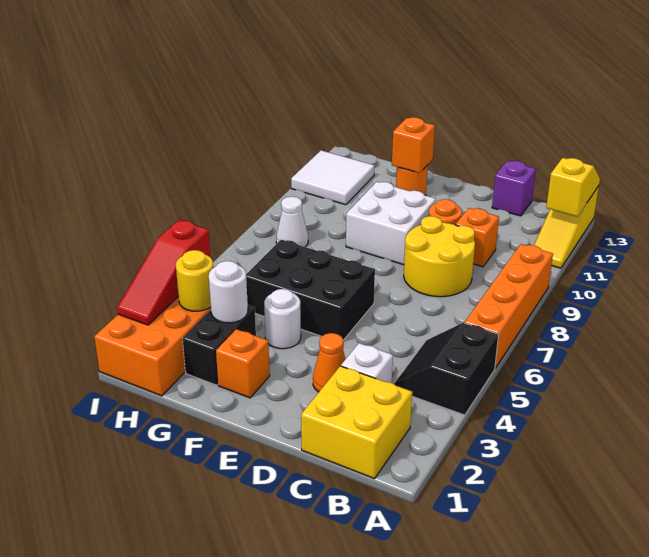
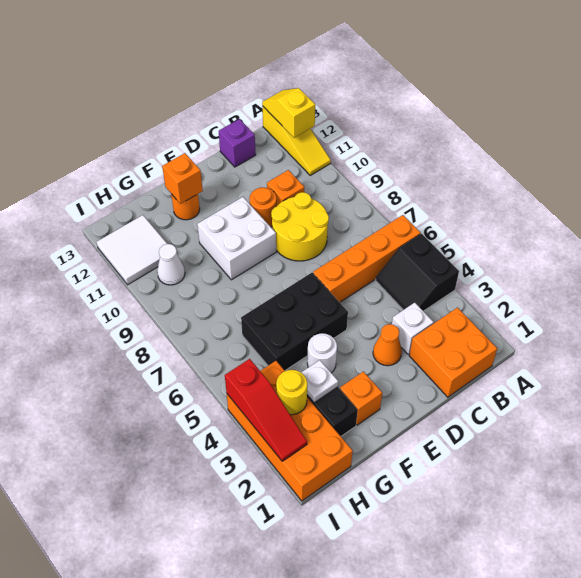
orange brick A6:A9 level 1 -> orange brick A6:D6 level 1
yellow brick B1:C2 level 1 -> orange brick B1:C2 level 1
white round brick G3 level 2 -> white plate G3 level 2
white cone H8 level 1 -> white cone H10 level 1

